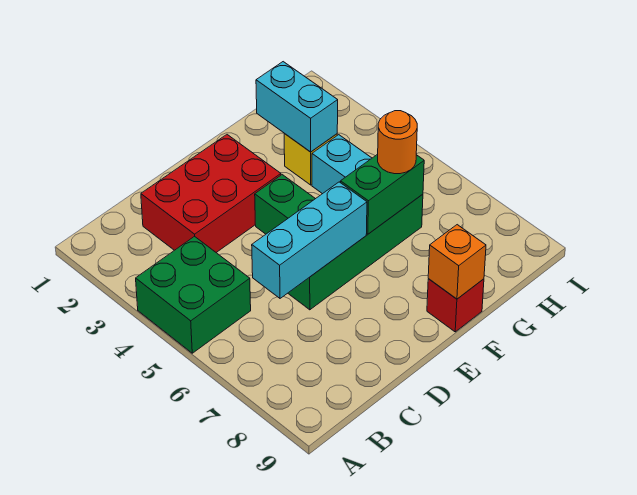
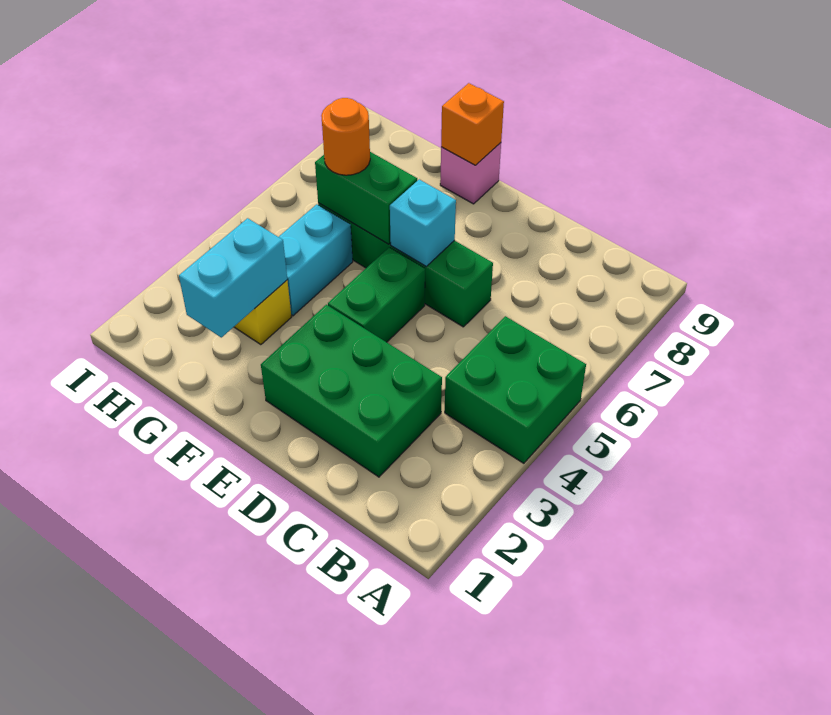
red brick C2:E3 level 1 -> green brick C2:E3 level 1
cyan brick C6:E6 level 2 -> cyan brick E6 level 2
red brick F9 level 1 -> pink brick F9 level 1

